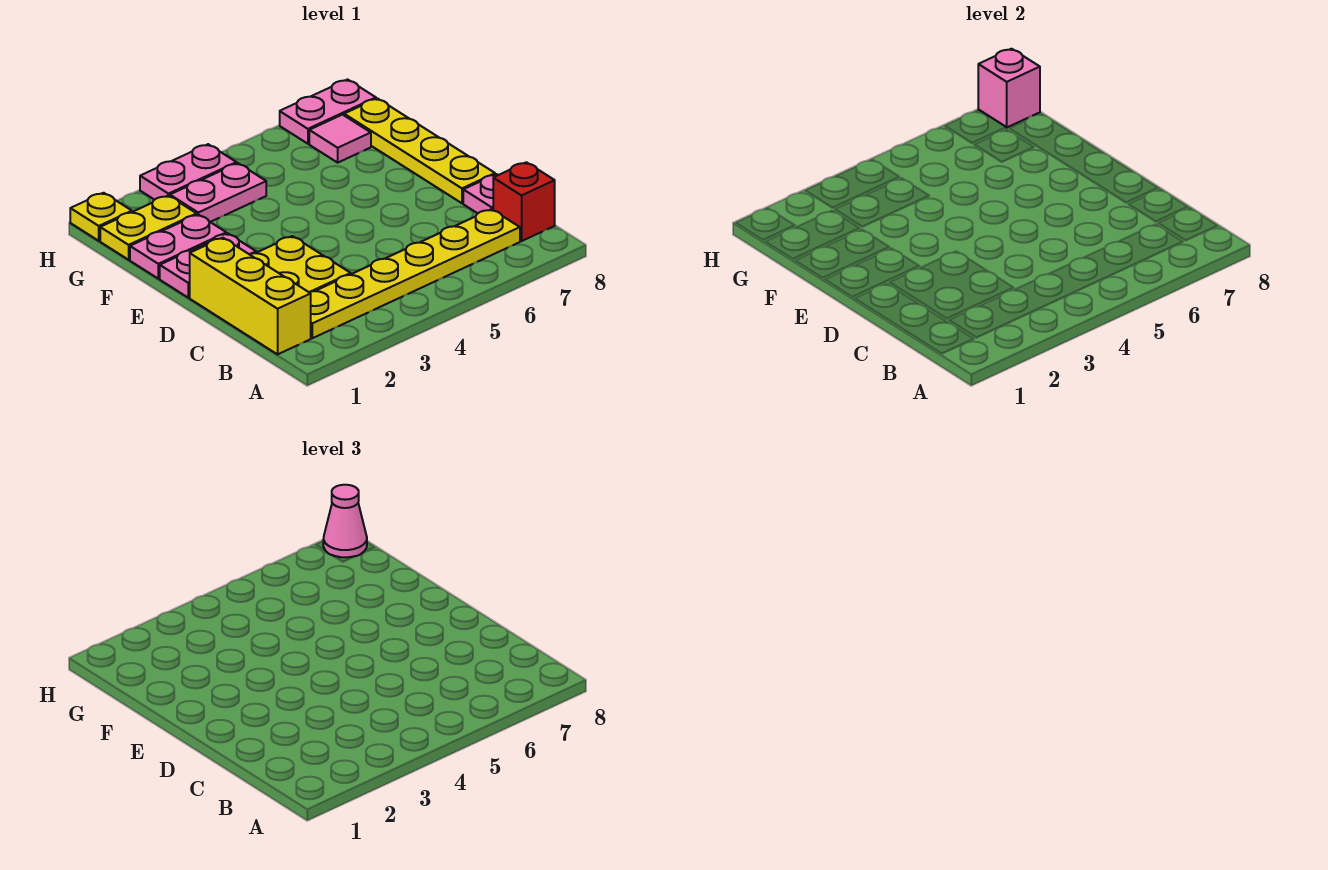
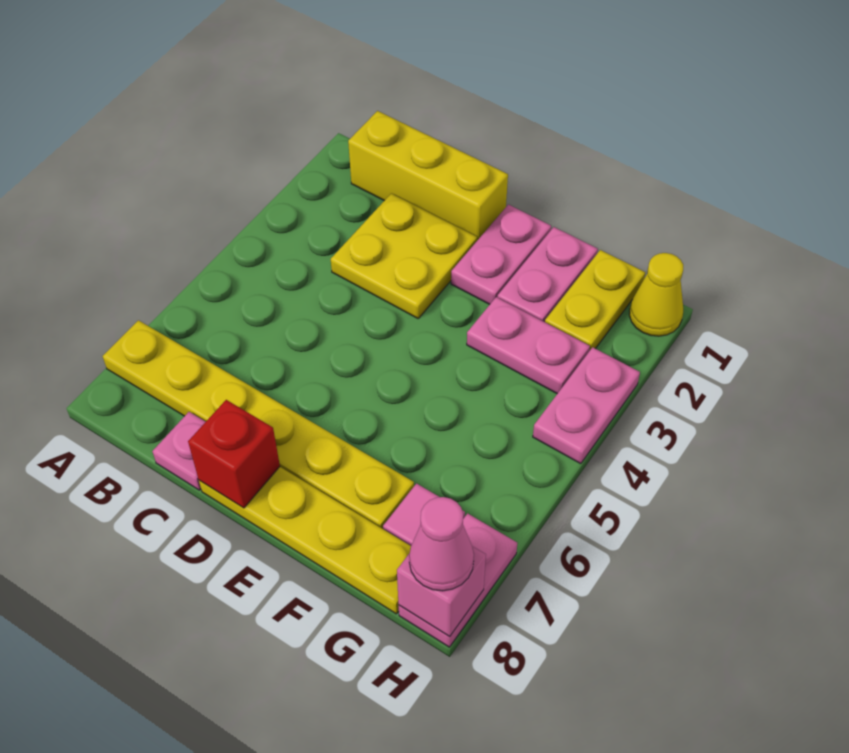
yellow plate B2:B7 level 1 -> yellow plate A7:F7 level 1
red brick B8 level 1 -> red brick D8 level 2
pink plate G3:G4 level 1 -> pink plate F3:G3 level 1
yellow plate H1 level 1 -> yellow cone H1 level 1

